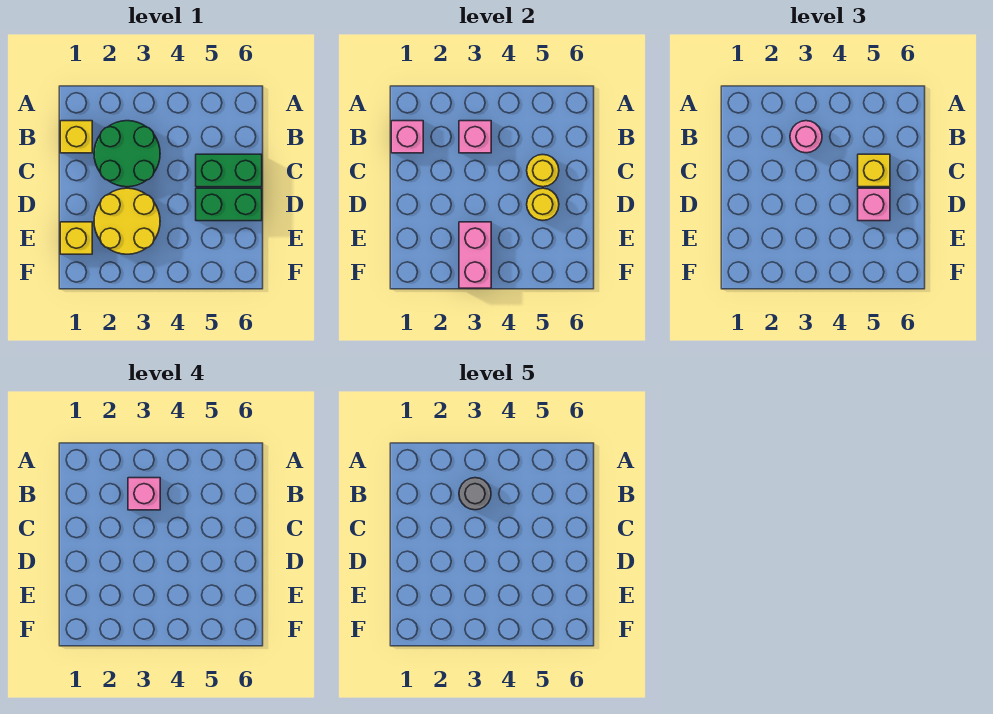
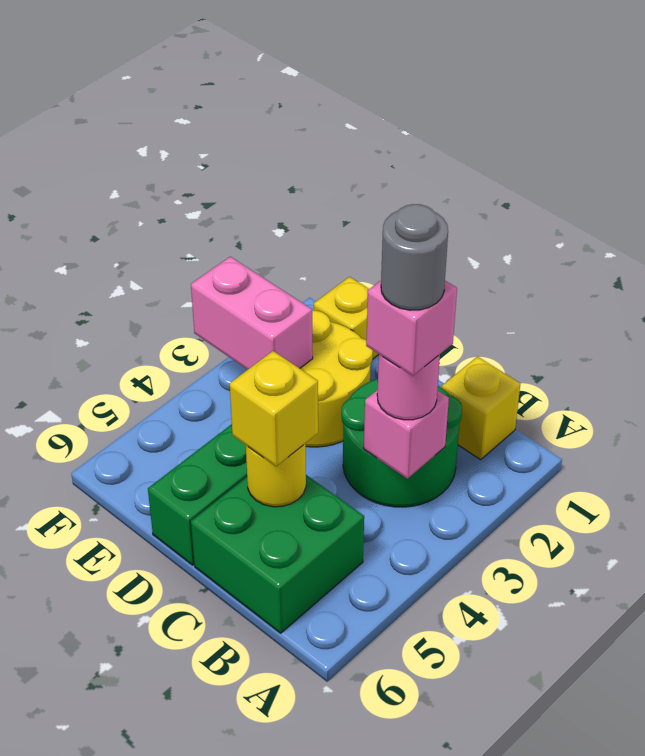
pink brick B1 level 2 -> none
green brick C5:C6 level 1 -> green brick B5:C6 level 1
yellow round brick D5 level 2 -> none
pink brick D5 level 3 -> none

